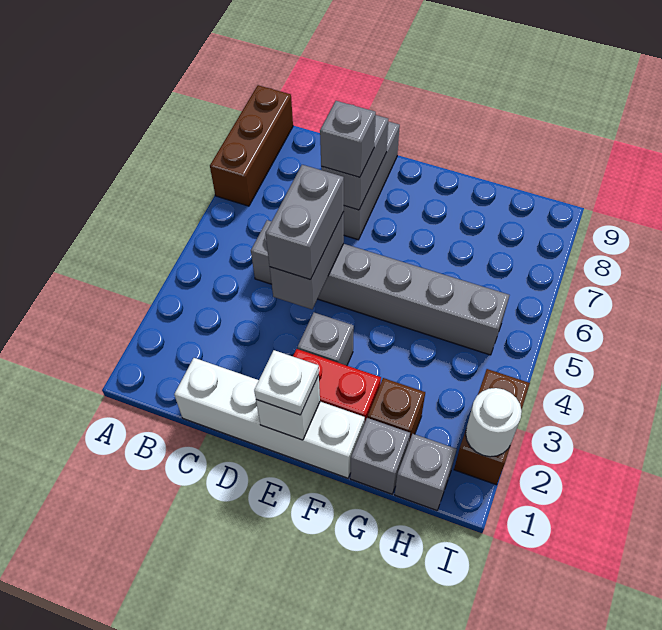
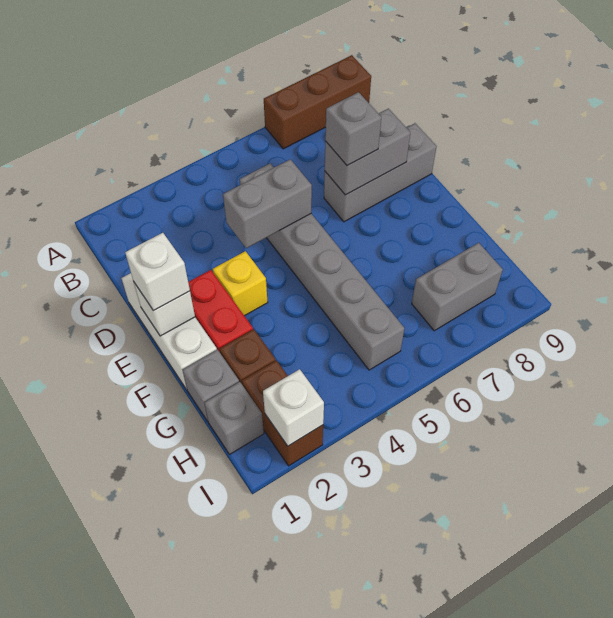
white brick C1:F1 level 1 -> white brick D1:F1 level 1
grey brick D4:D5 level 3 -> grey brick H7:H8 level 1
white plate E1 level 3 -> white brick E1 level 3
grey brick E3 level 1 -> yellow brick E3 level 1
brown brick I2:I3 level 1 -> brown brick H2:I2 level 1
white round brick I2 level 2 -> white brick I2 level 2

